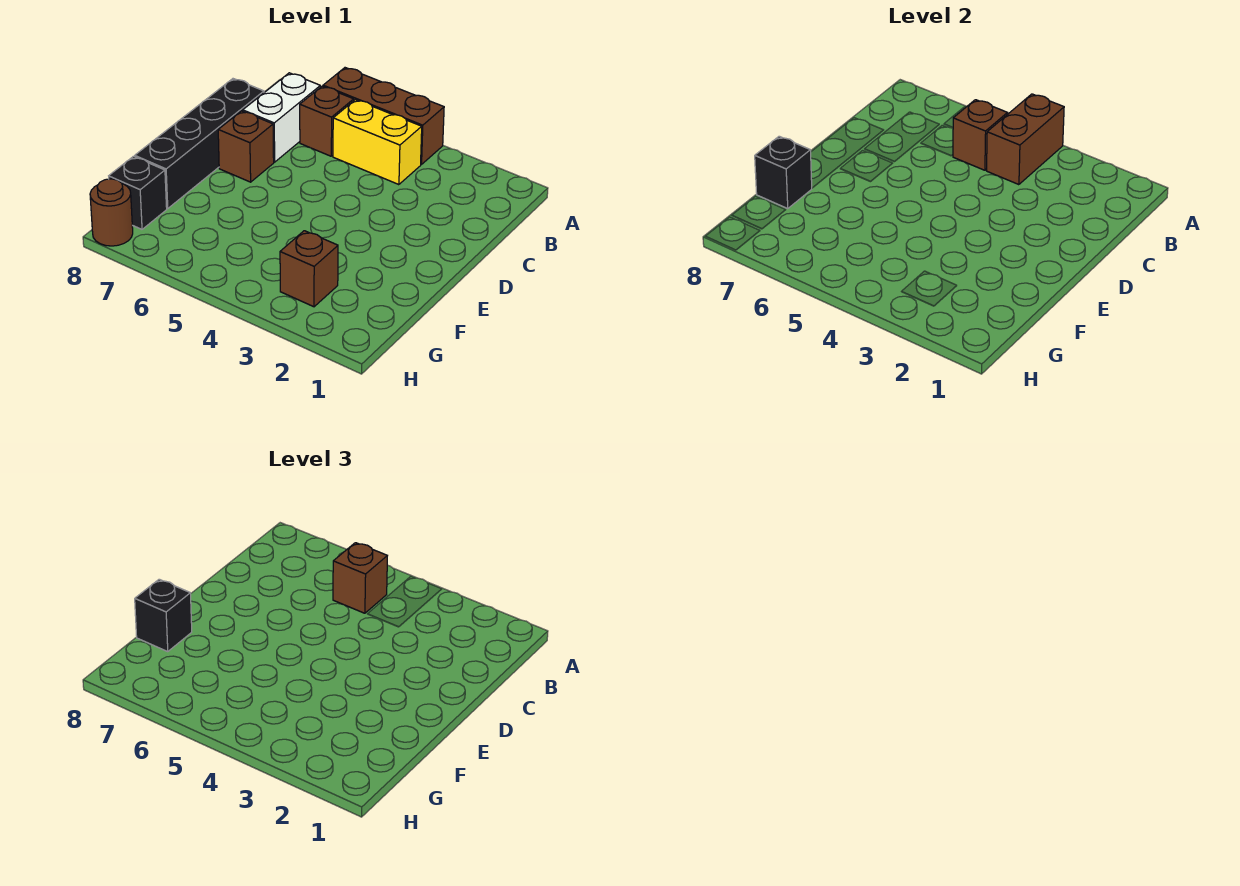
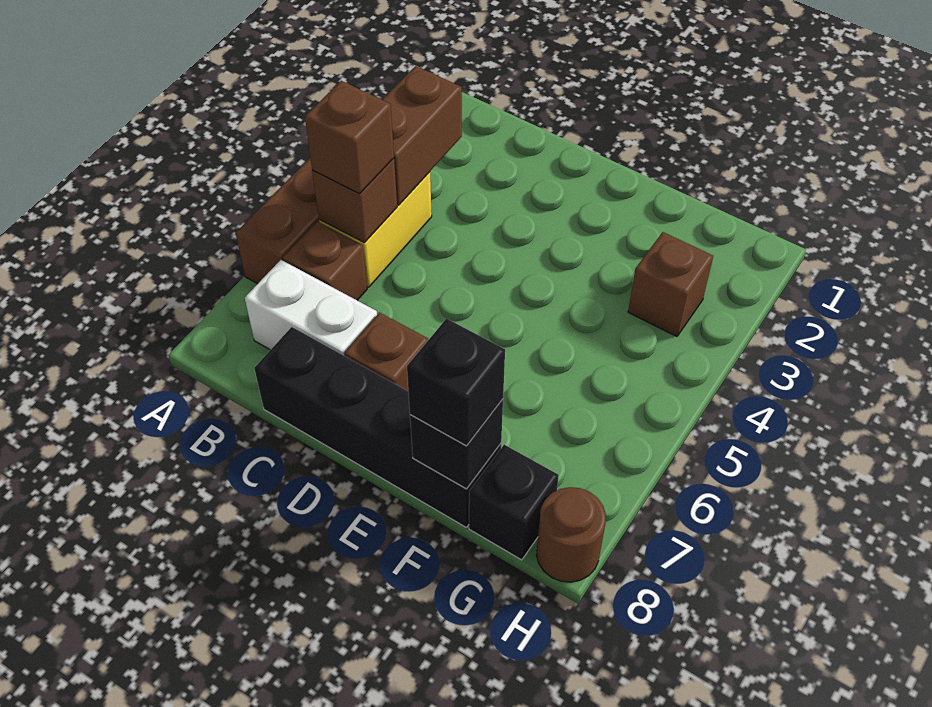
brown brick A4:B4 level 2 -> brown brick B3:B4 level 2

